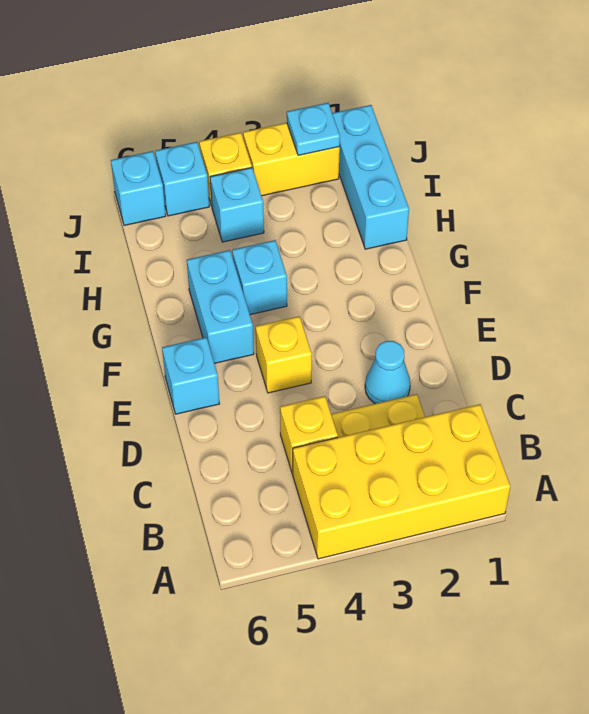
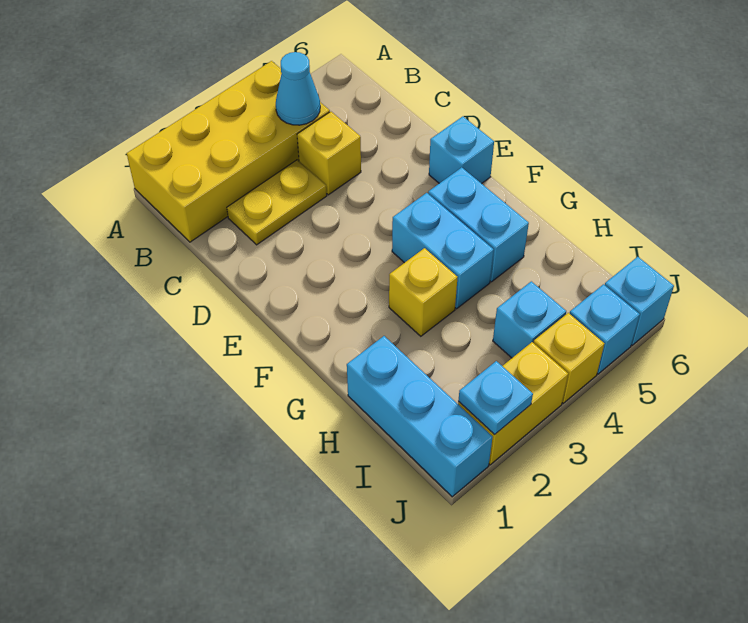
cyan cone D2 level 1 -> cyan cone B4 level 2
yellow brick E4 level 1 -> yellow brick G3 level 1
cyan brick G4 level 1 -> cyan brick F4:G4 level 1

